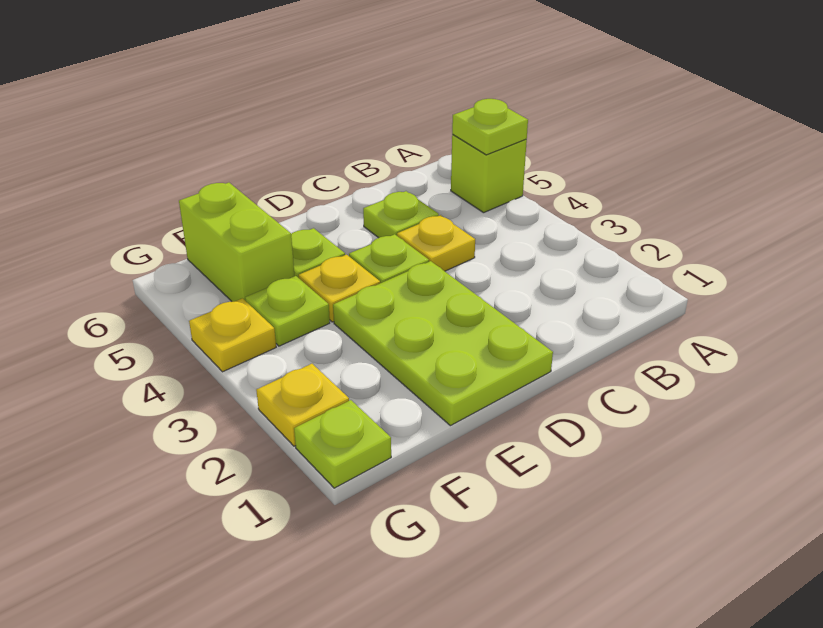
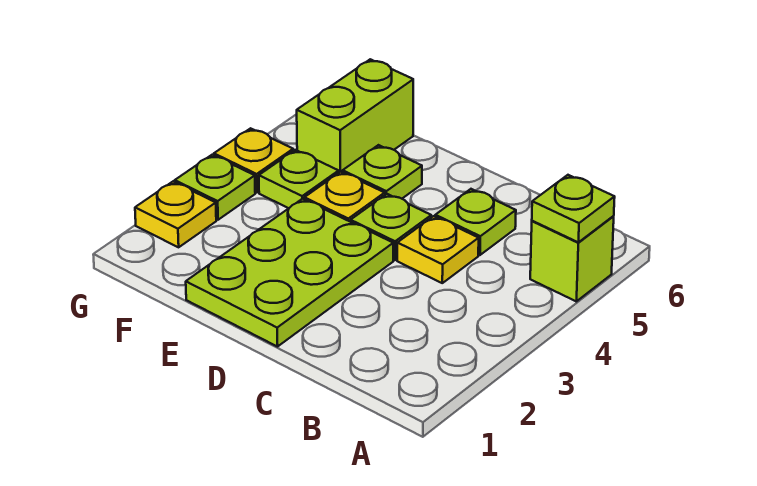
lime plate G1 level 1 -> lime plate G3 level 1

